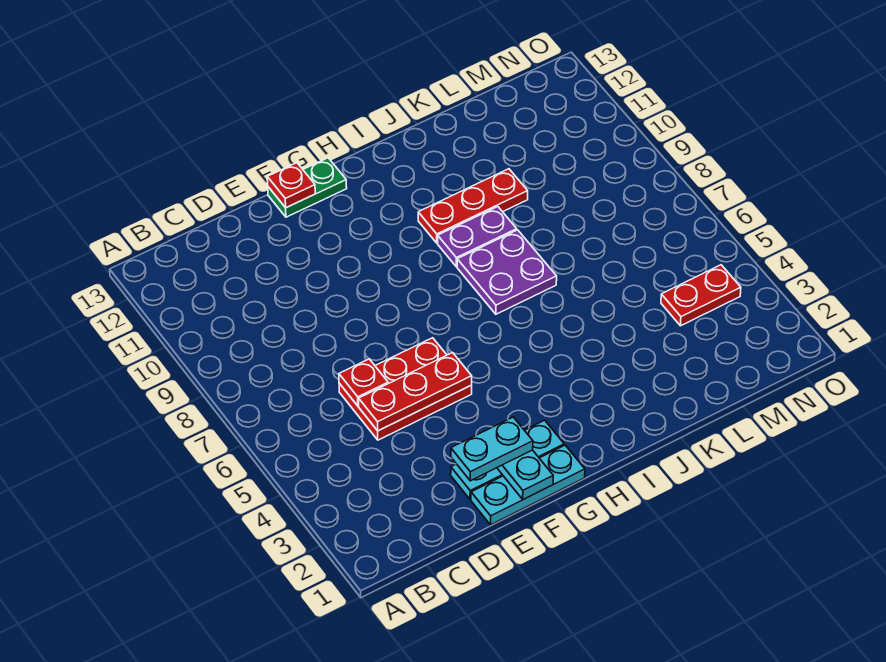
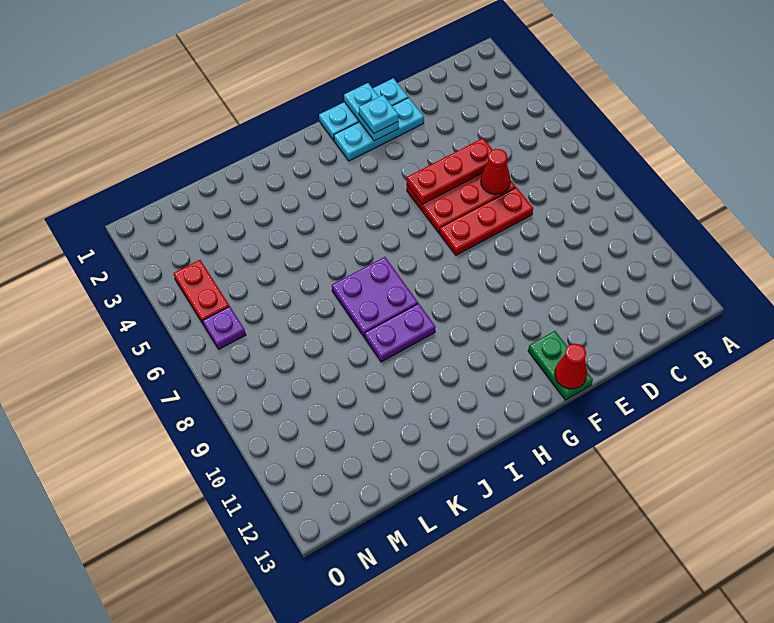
red plate D6 level 2 -> red cone D6 level 2
cyan plate E2:F2 level 3 -> cyan plate F2 level 3
green plate F13:G13 level 1 -> green plate F12:F13 level 1
red plate F13 level 2 -> red cone F13 level 2
red plate I10:K10 level 1 -> red plate D7:F7 level 1
red plate M4:N4 level 1 -> red plate N4:N5 level 1
none -> purple plate N6 level 1

